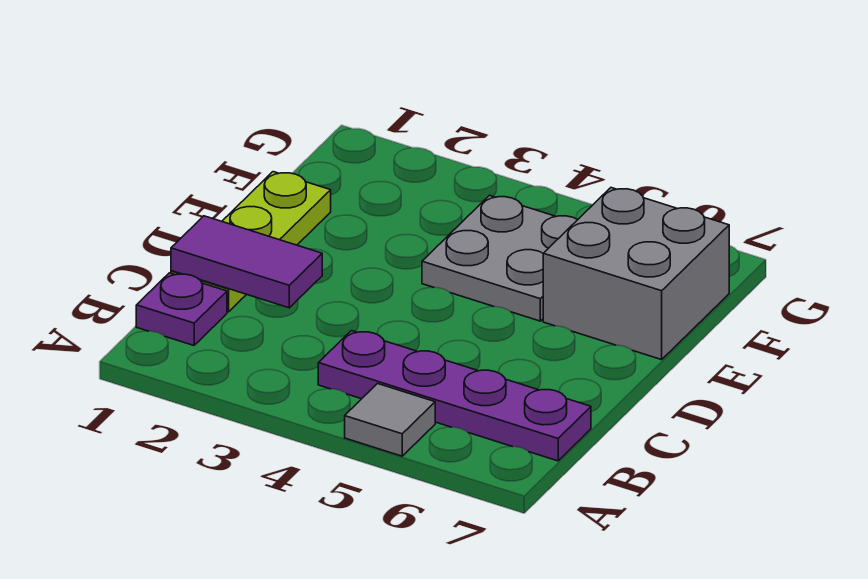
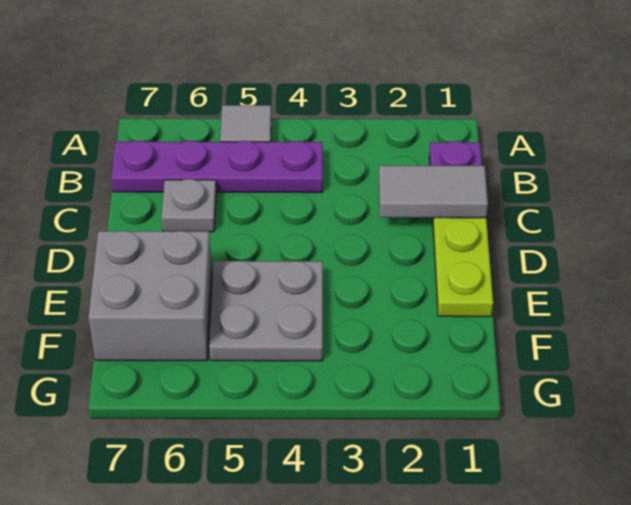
purple tile C1:C2 level 2 -> grey tile C1:C2 level 2
none -> grey plate C6 level 1

